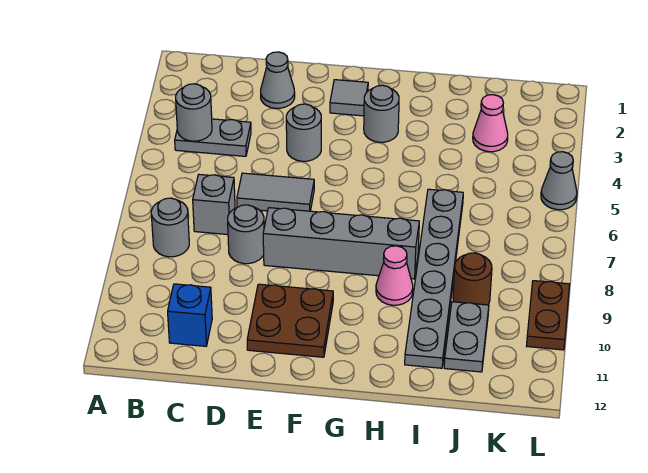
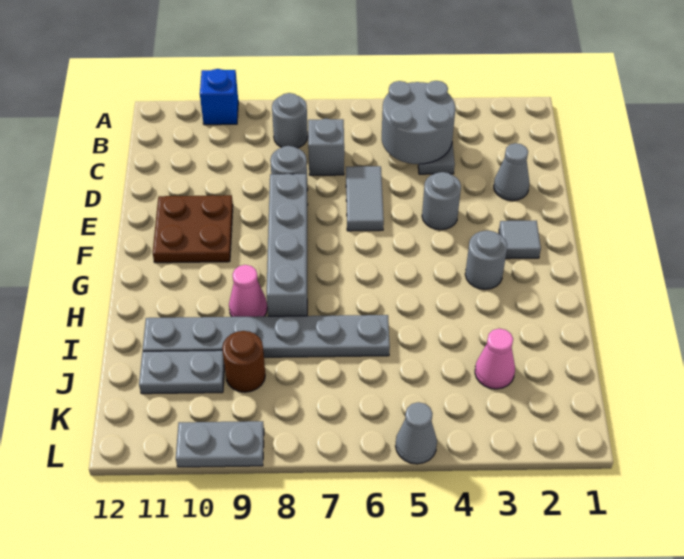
grey round brick B4 level 2 -> grey round brick B4:C5 level 2
blue brick C11 level 1 -> blue brick A10 level 1
brown plate L9:L10 level 1 -> grey plate L9:L10 level 1

